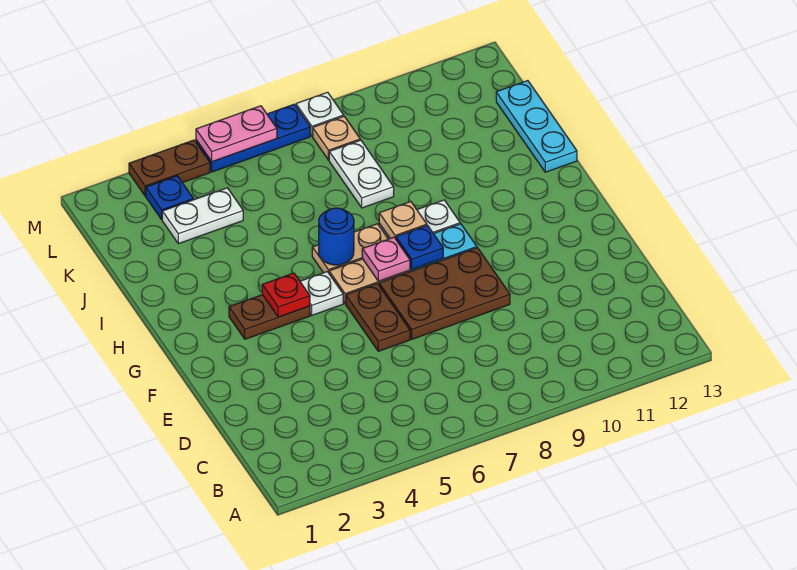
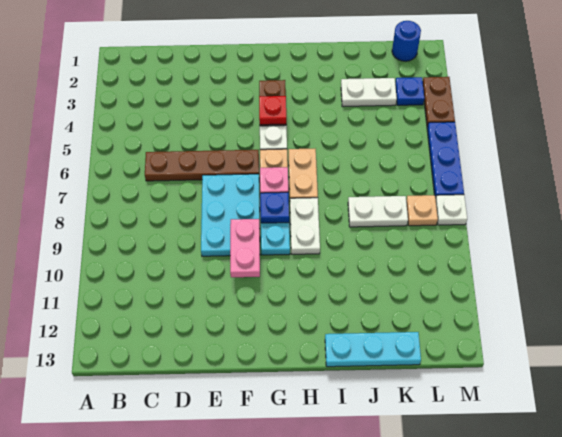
brown plate E6:F6 level 1 -> brown plate C6:F6 level 1
brown plate E7:F9 level 1 -> cyan plate E7:F9 level 1
blue round brick H6 level 2 -> blue round brick L1 level 1
tan plate H8 level 2 -> none
white plate K3:K4 level 1 -> white plate J3:K3 level 1
pink plate M5:M6 level 2 -> pink plate F9:F10 level 2

